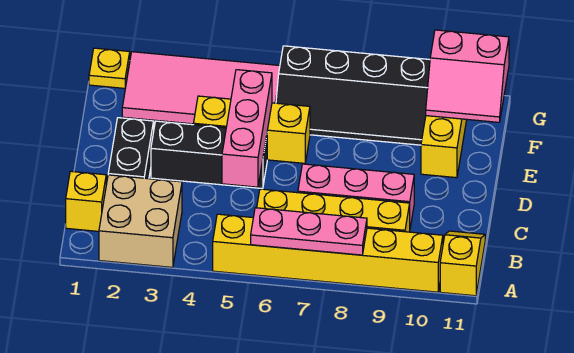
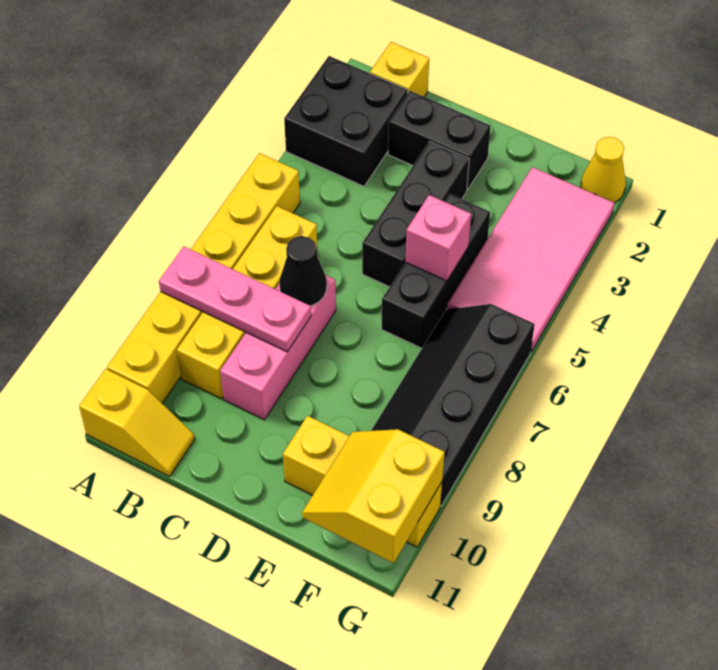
tan brick A2:B3 level 1 -> black brick A2:B3 level 1
pink plate A6:A8 level 2 -> pink plate A8:C8 level 2
pink brick C5:E5 level 2 -> pink brick E5 level 2
none -> black cone C7 level 2
yellow brick E4:E6 level 1 -> black brick E4:E6 level 1
pink slope F10:G11 level 2 top G -> yellow slope F10:G11 level 2 top G
yellow plate G1 level 1 -> yellow cone G1 level 1

